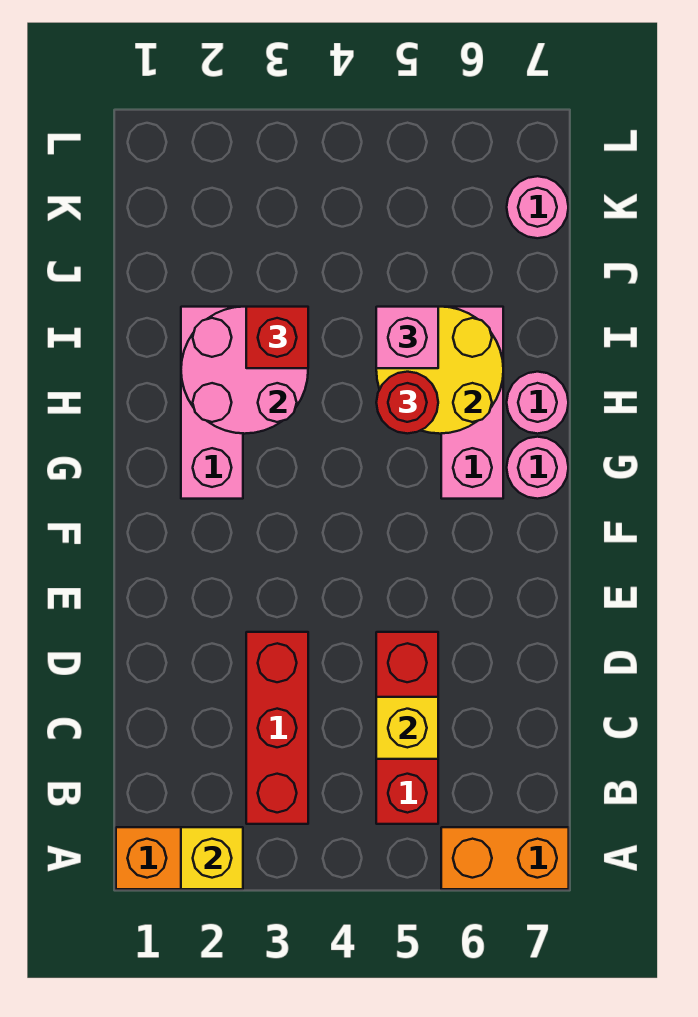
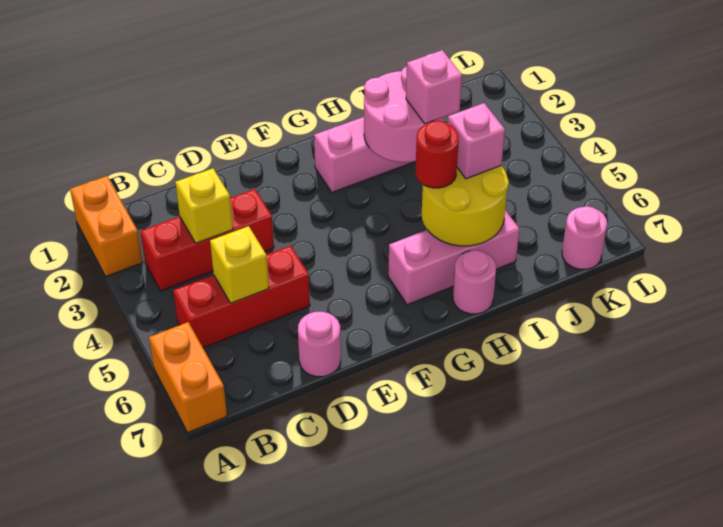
yellow brick A2 level 2 -> yellow brick C3 level 2
pink round brick G7 level 1 -> pink round brick D7 level 1
red brick I3 level 3 -> pink brick I3 level 3

